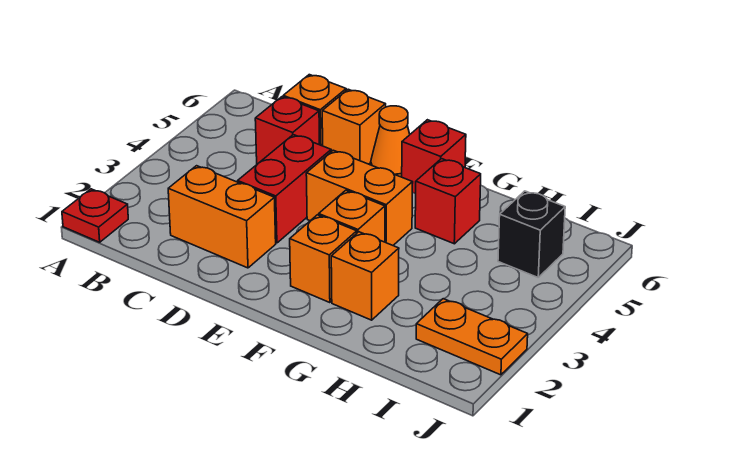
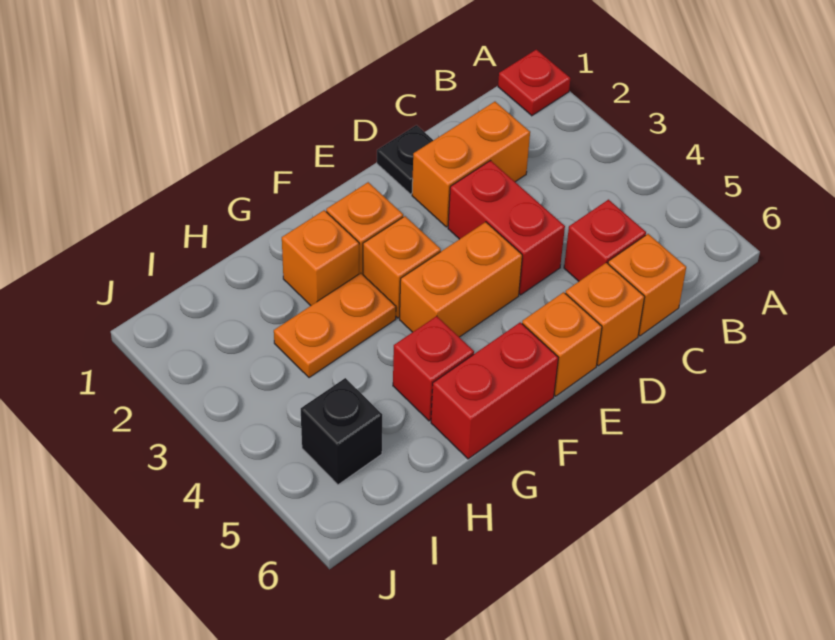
none -> black plate D1 level 1
orange cone E6 level 1 -> orange brick E6 level 1
red brick F6 level 1 -> red brick F6:G6 level 1
orange plate I2:J2 level 1 -> orange plate G3:H3 level 1

